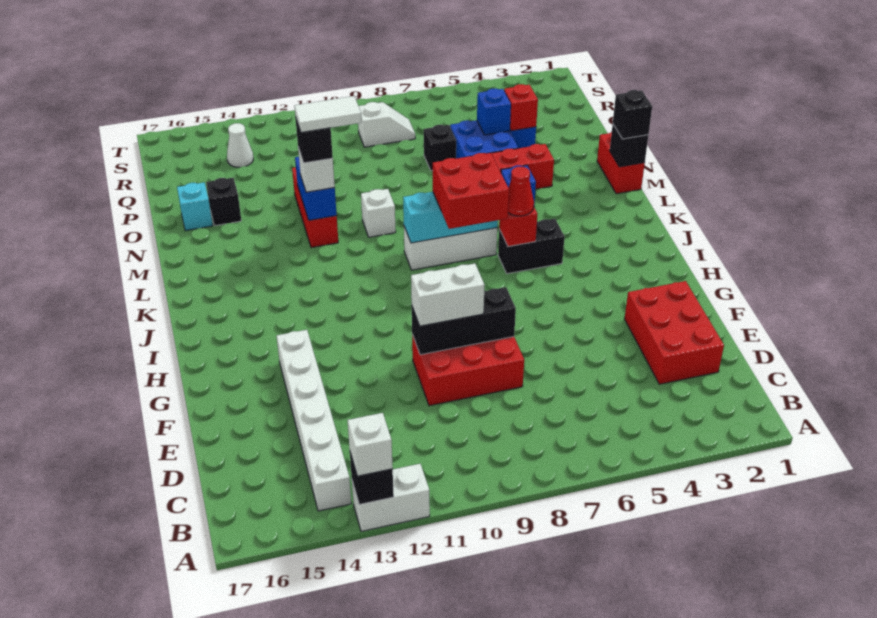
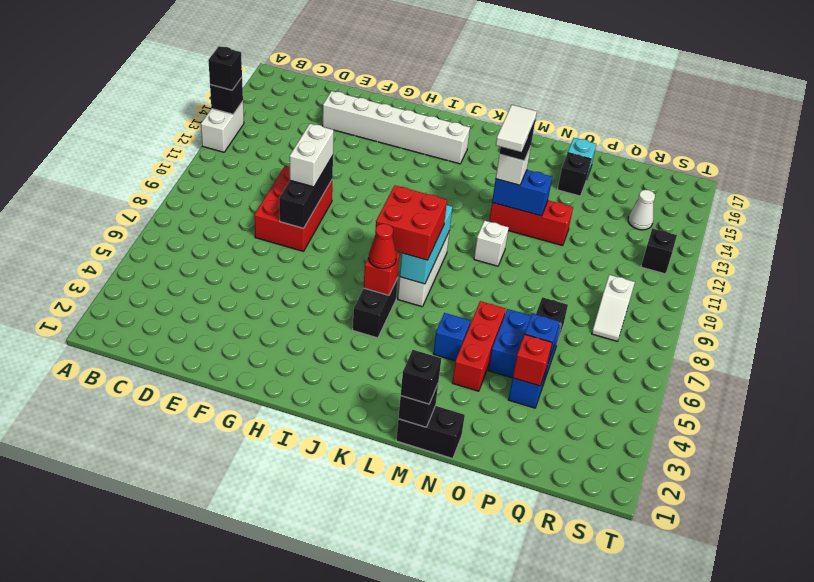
white brick A13 level 3 -> black brick A13 level 3
white brick B14:G14 level 1 -> white brick E15:J15 level 1
red brick D2:F3 level 1 -> none
red brick M1:N1 level 1 -> black brick M1:N1 level 1
none -> black brick S12 level 1

